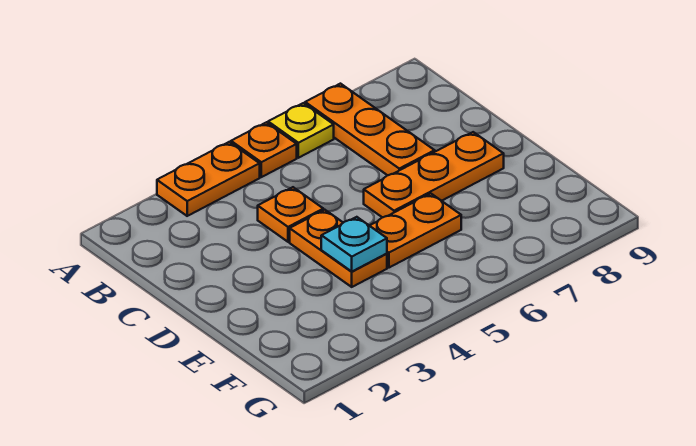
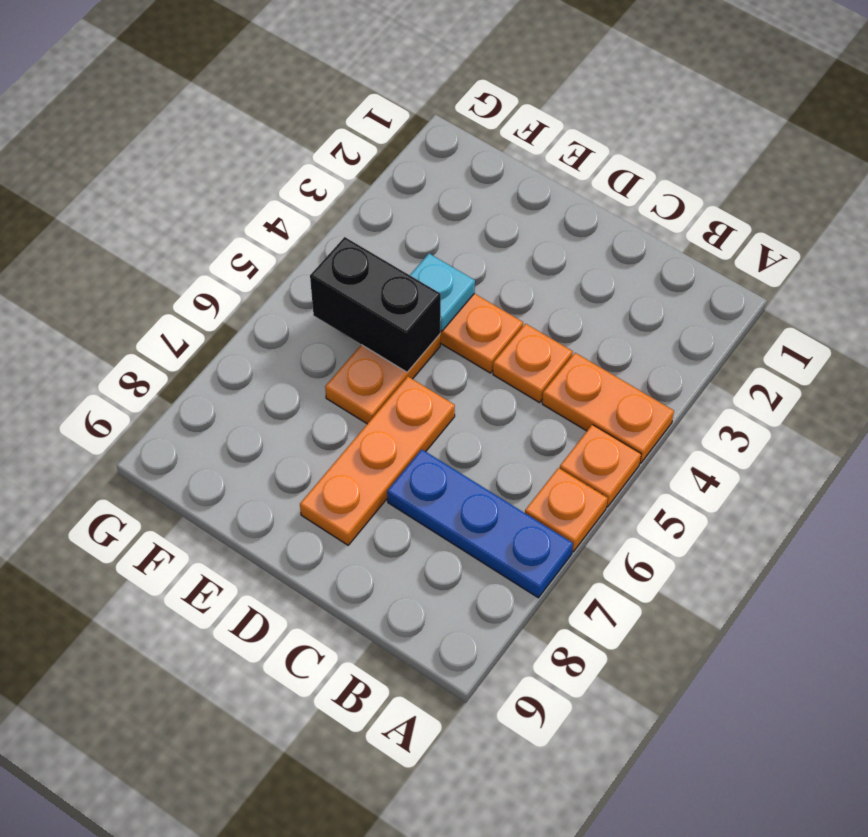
orange plate A3:A4 level 1 -> orange plate A4:B4 level 1
yellow plate A6 level 1 -> orange plate A6 level 1
orange plate A7:C7 level 1 -> blue plate A7:C7 level 1
none -> black brick E5:F5 level 2

